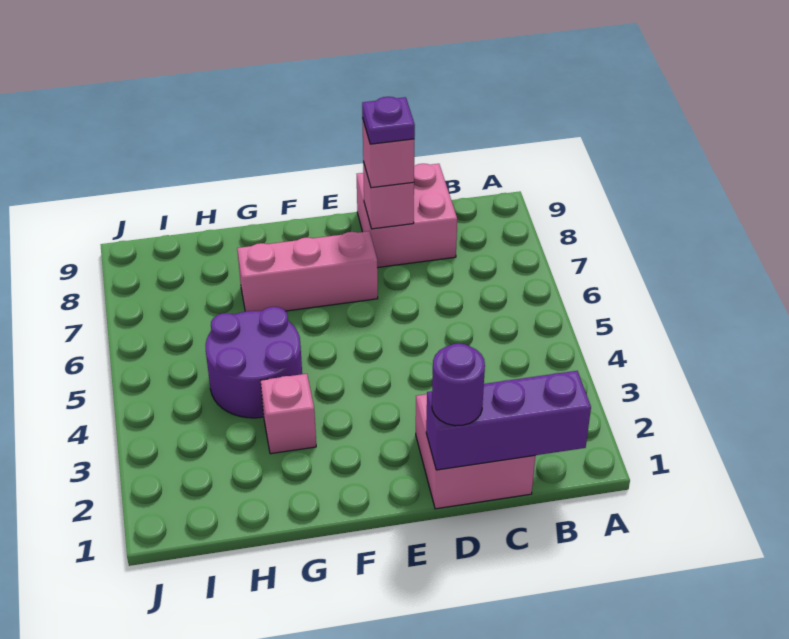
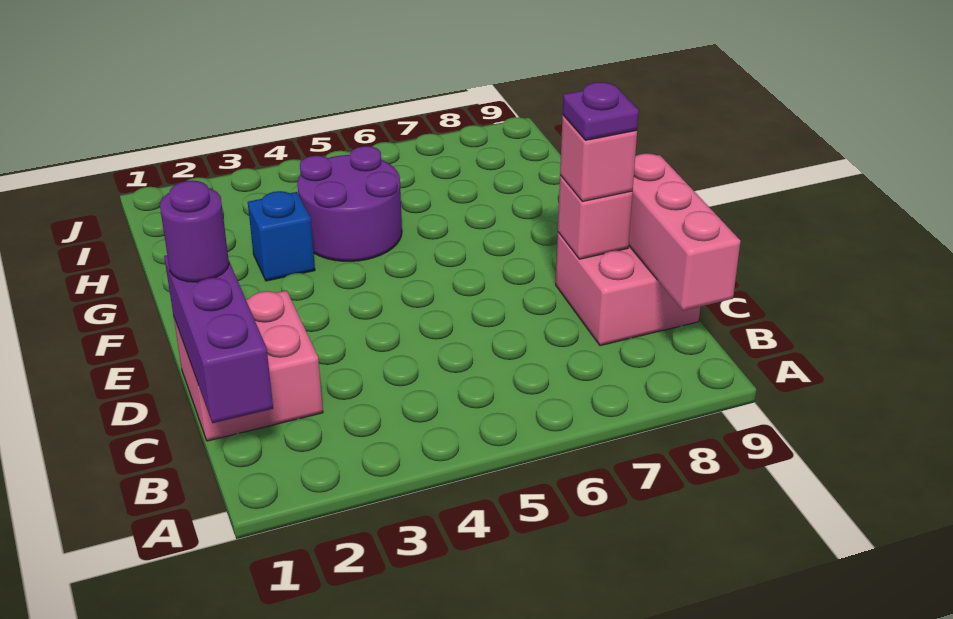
pink brick E7:G7 level 1 -> pink brick B9:D9 level 2
pink brick G3 level 1 -> blue brick G3 level 1

